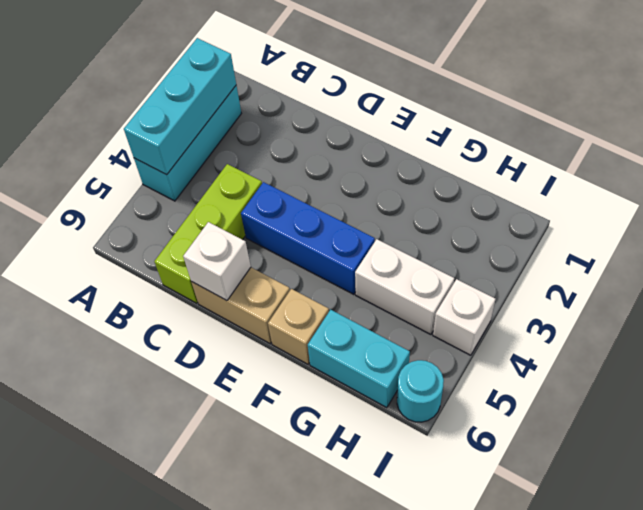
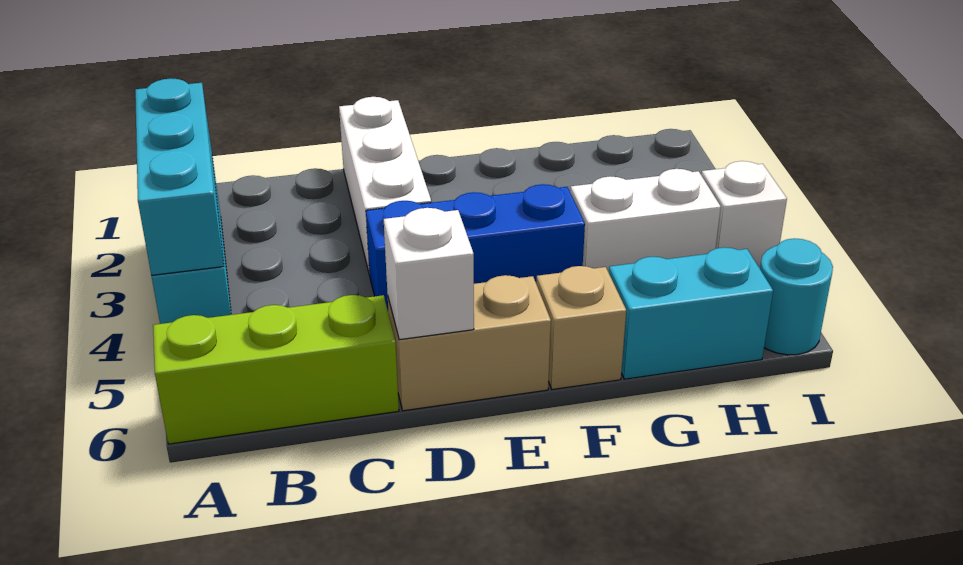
lime brick C4:C6 level 1 -> lime brick A6:C6 level 1
none -> white brick D1:D3 level 1

